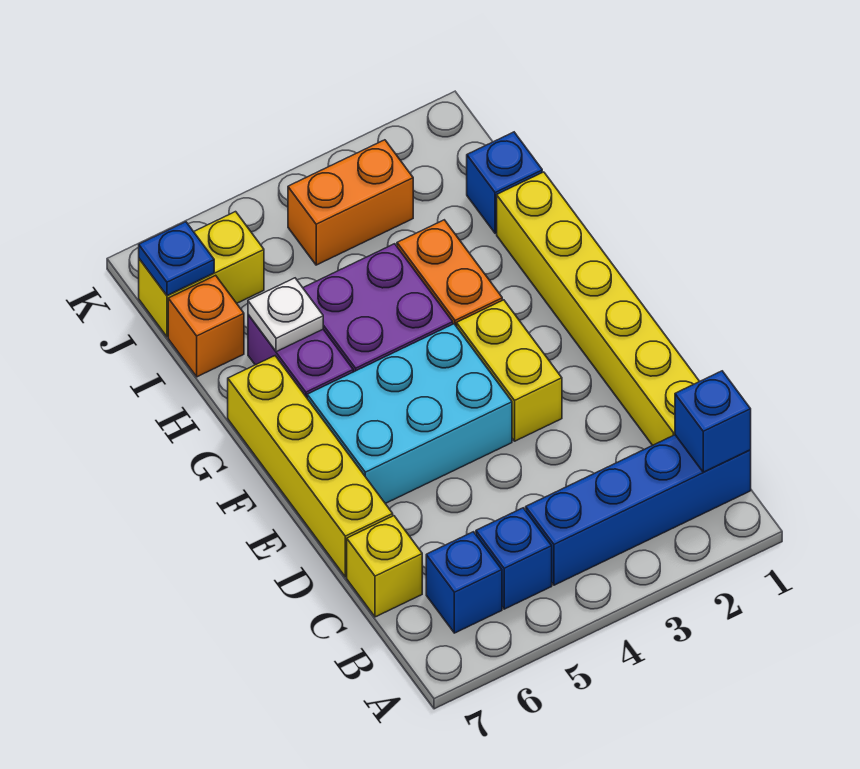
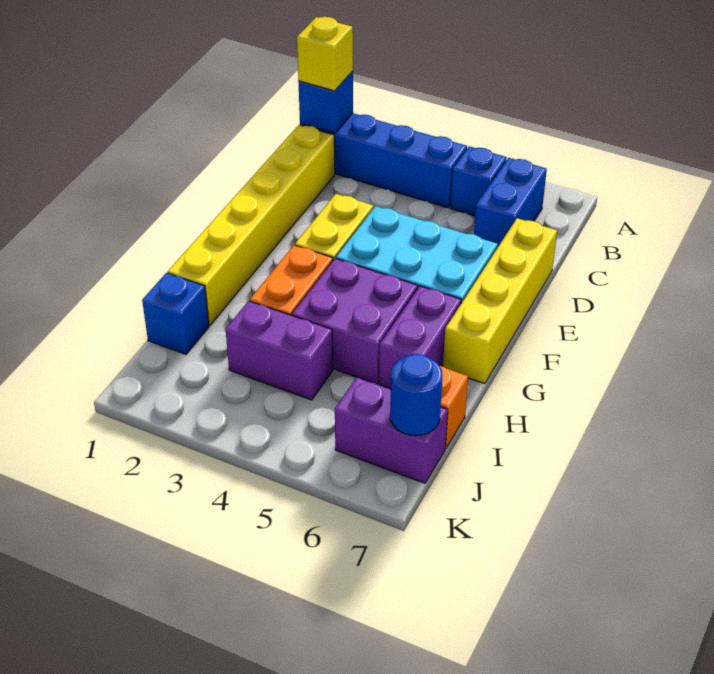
blue brick B6 level 1 -> blue brick B6:C6 level 1
yellow brick C7 level 1 -> yellow brick B1 level 3
white plate H6 level 2 -> none
none -> purple brick I3:I4 level 1
orange brick J3:J4 level 1 -> none
yellow brick J6:J7 level 1 -> purple brick J6:J7 level 1
blue plate J7 level 2 -> blue round brick J7 level 2

